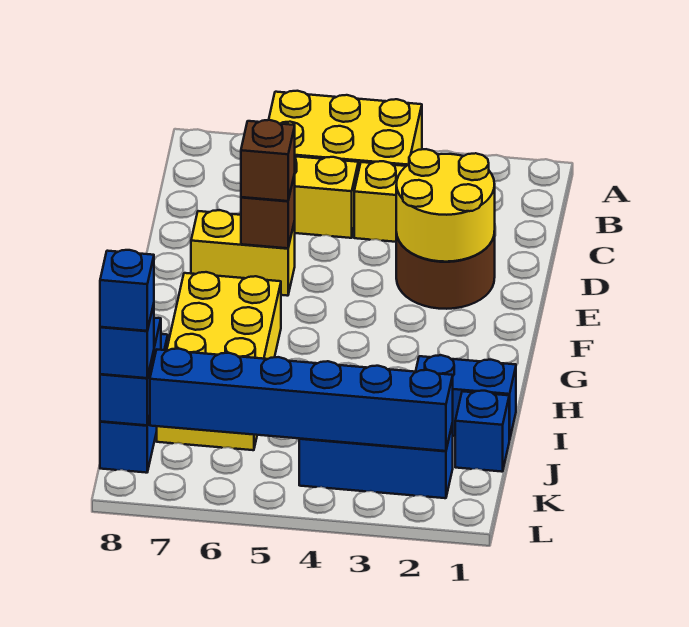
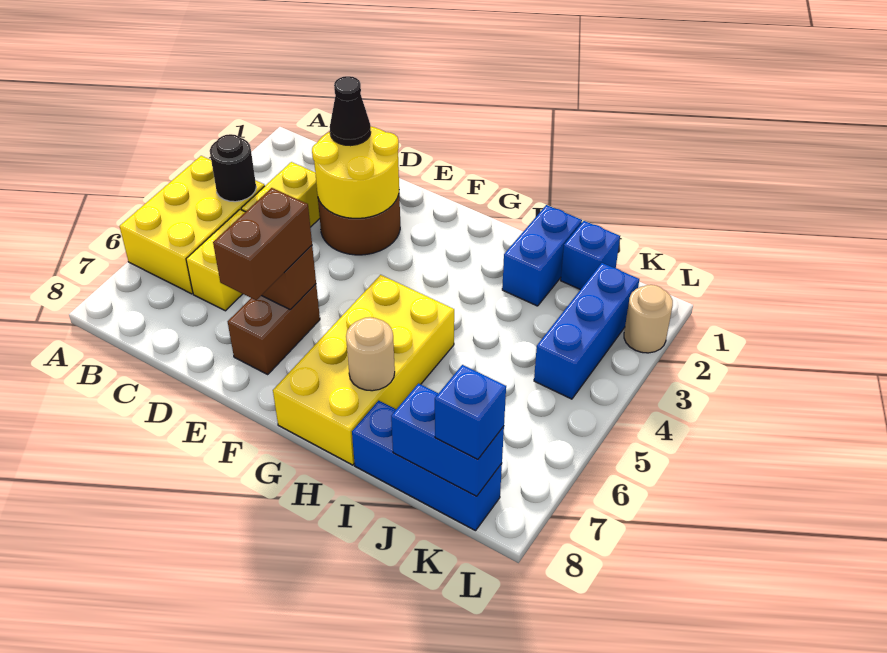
none -> black round brick B4 level 2
none -> black cone D2 level 3
yellow brick E6:E7 level 1 -> brown brick E6:E7 level 1
brown brick E6 level 3 -> brown brick E6:E7 level 3
yellow brick G6:J7 level 1 -> yellow brick G5:H8 level 1
none -> tan round brick H7 level 2
blue brick K2:K7 level 2 -> none
blue brick K8 level 4 -> none
none -> tan round brick L2 level 1

